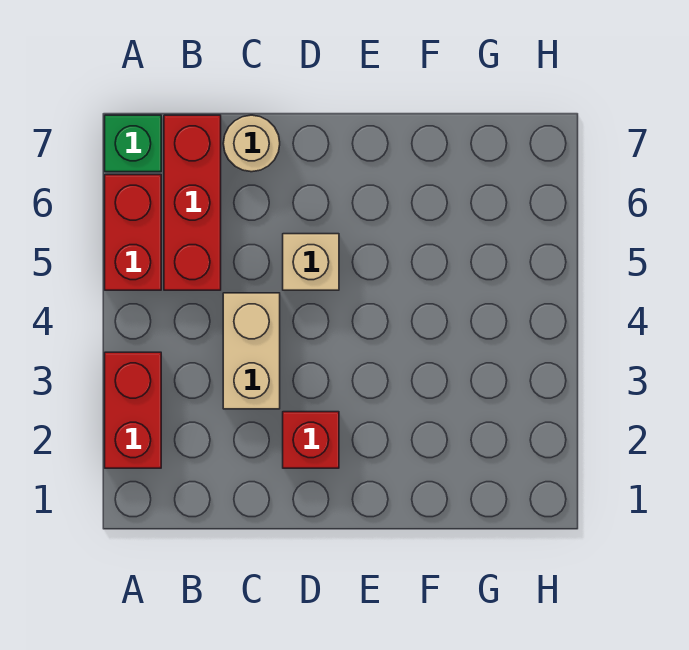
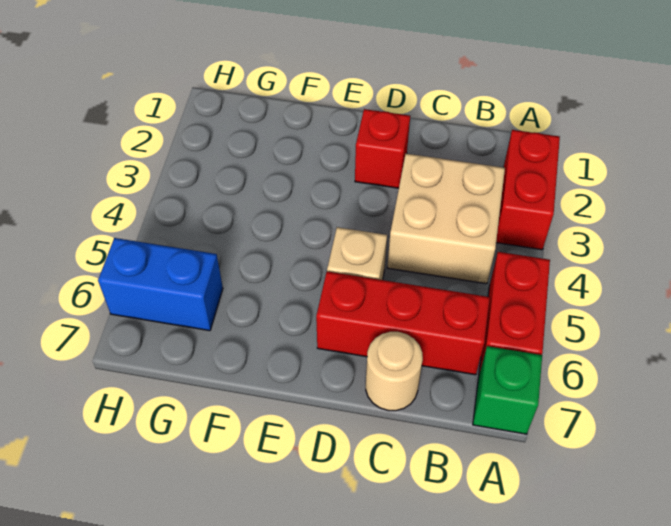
red brick B5:B7 level 1 -> red brick B6:D6 level 1
tan brick C3:C4 level 1 -> tan brick B3:C4 level 1
none -> blue brick G6:H6 level 1

